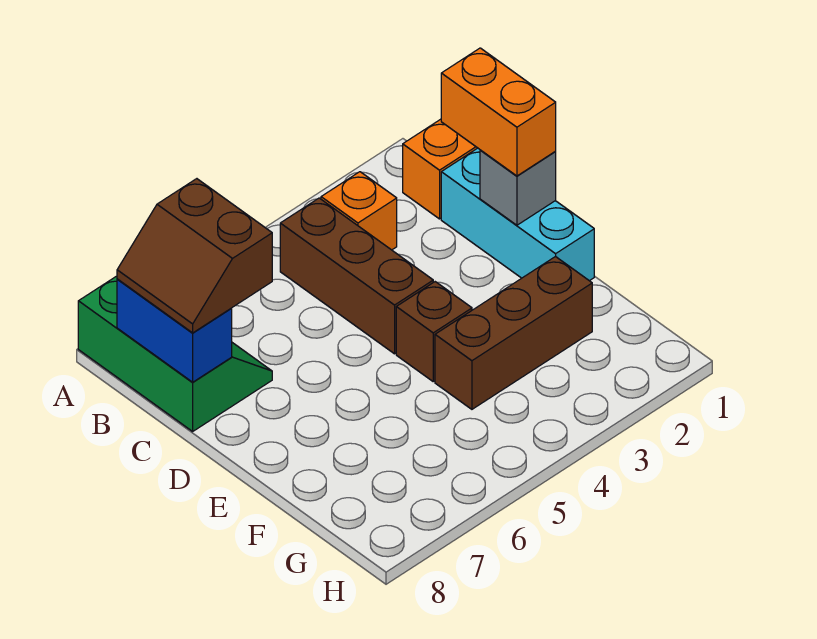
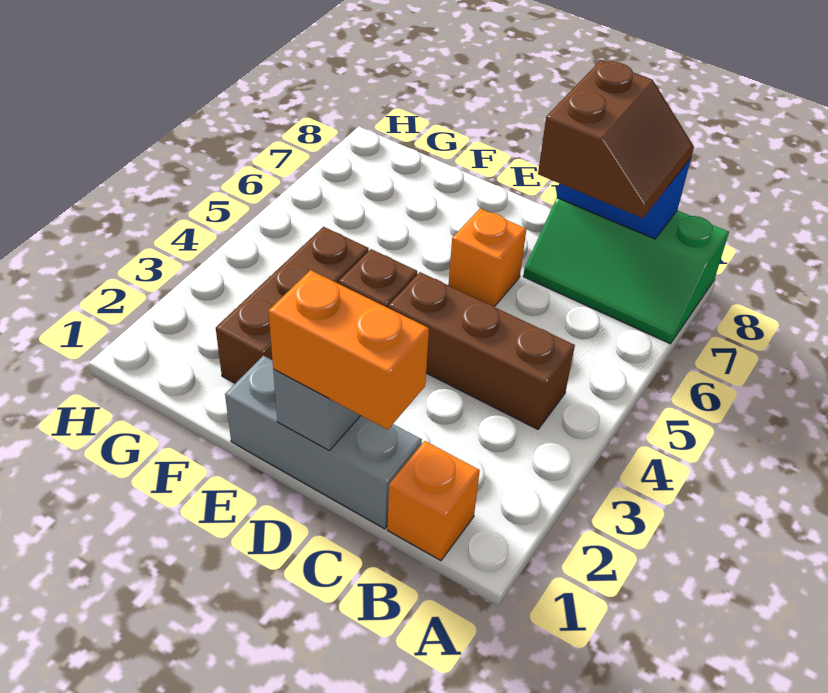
orange brick B3 level 1 -> orange brick D6 level 1
brown slope B7:C8 level 3 top 7 -> brown slope B7:C8 level 3 top C
cyan brick C1:E1 level 1 -> grey brick C1:E1 level 1

